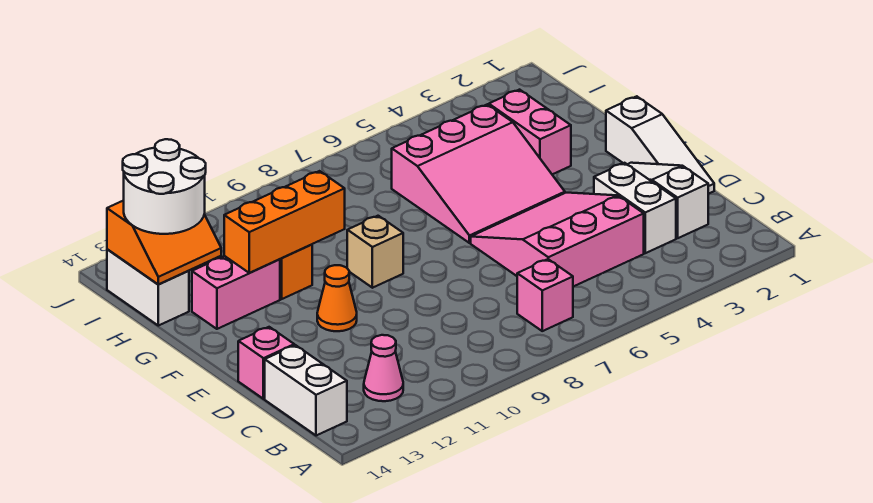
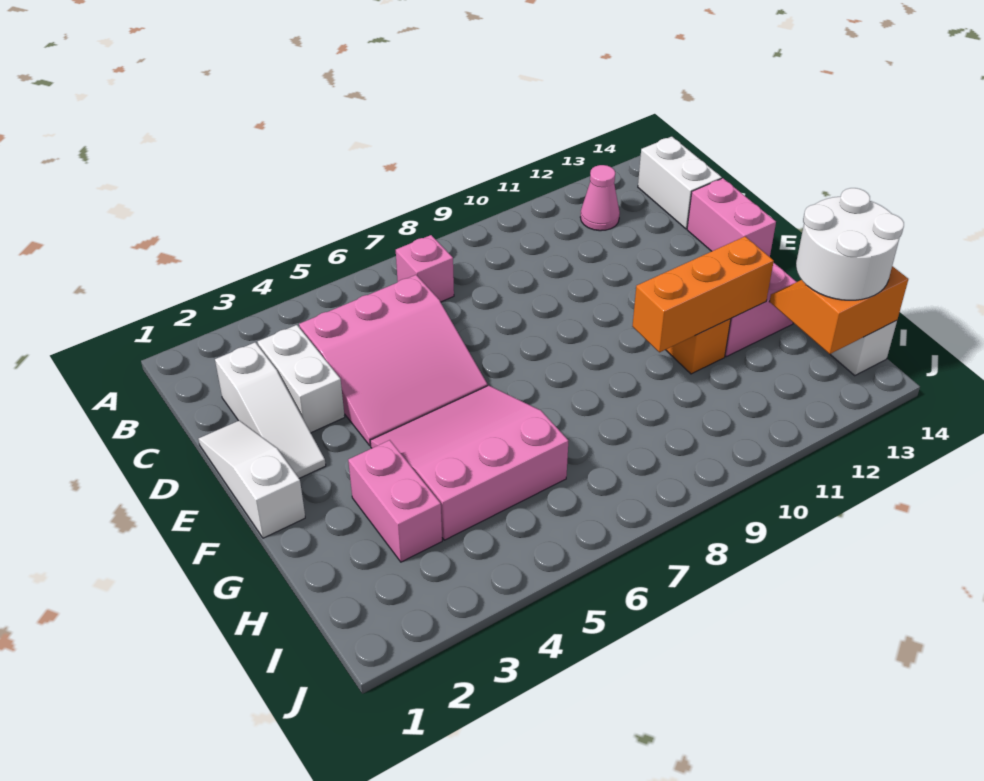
pink brick D14 level 1 -> pink brick D14:E14 level 1
orange cone E11 level 1 -> none
tan brick F9 level 1 -> none

